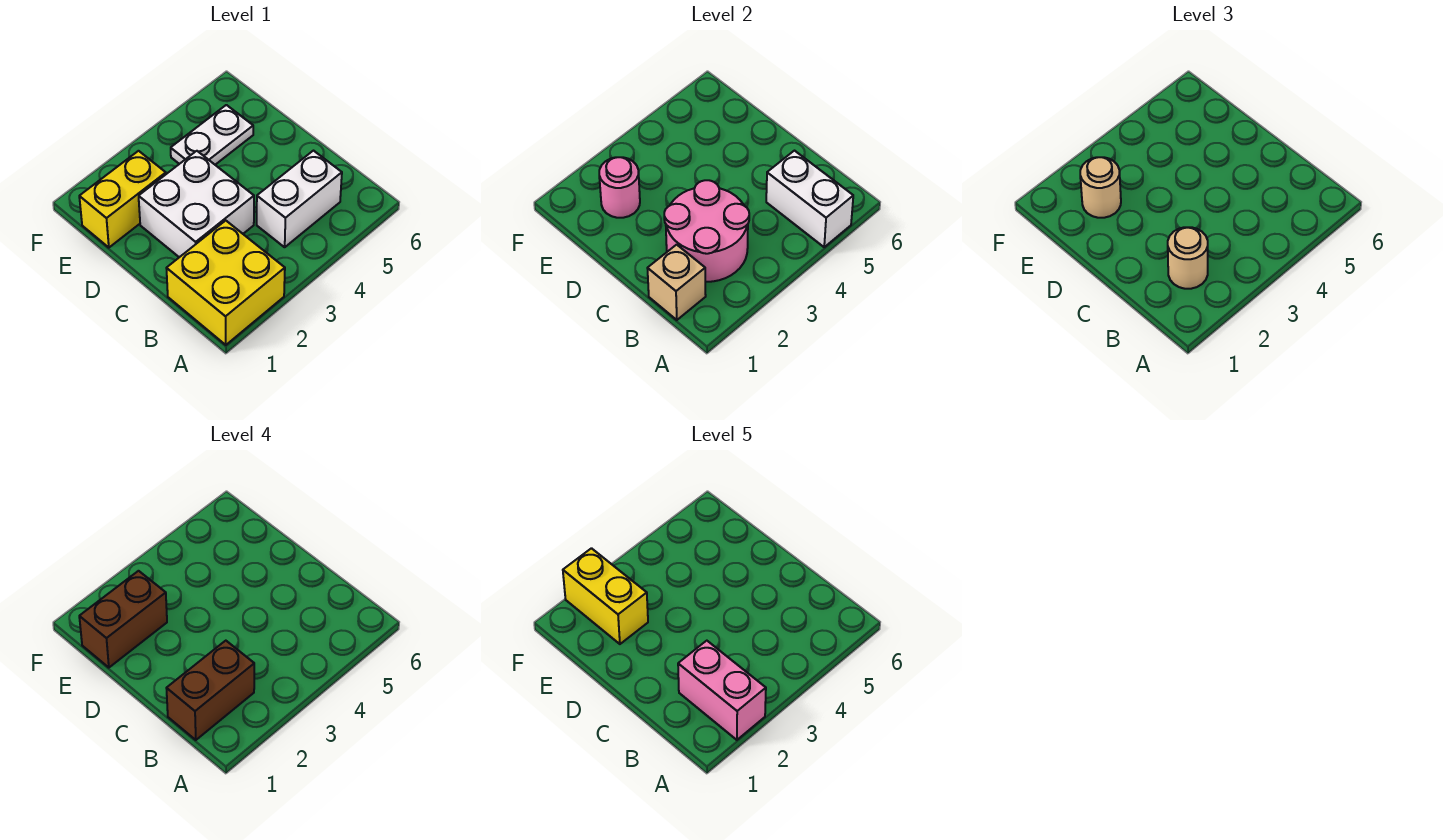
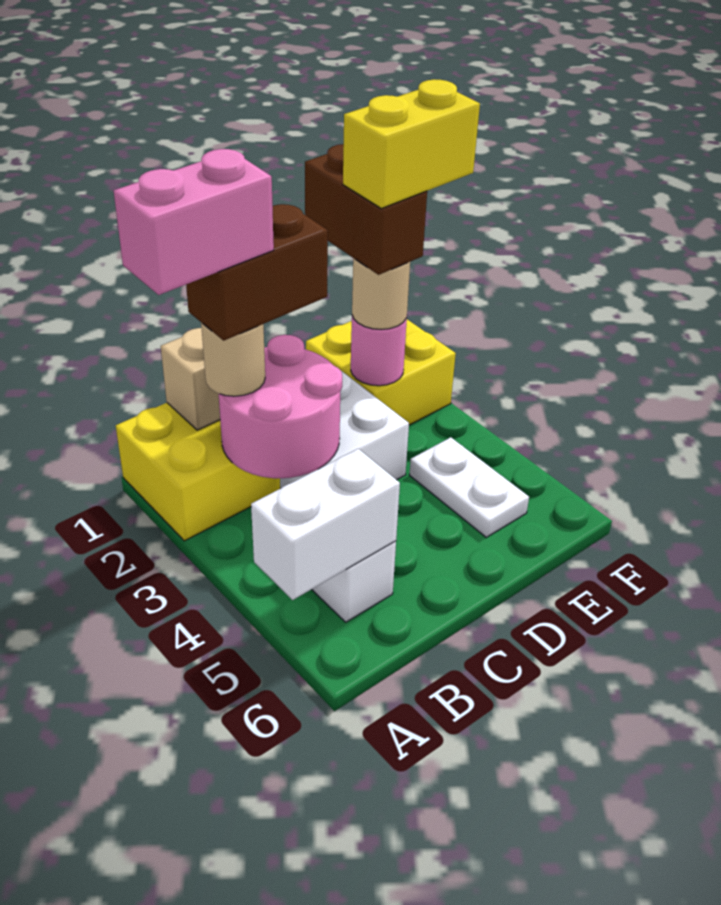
brown brick B1:B2 level 4 -> brown brick B2:C2 level 4
yellow brick E1:E2 level 1 -> yellow brick E1:F2 level 1

